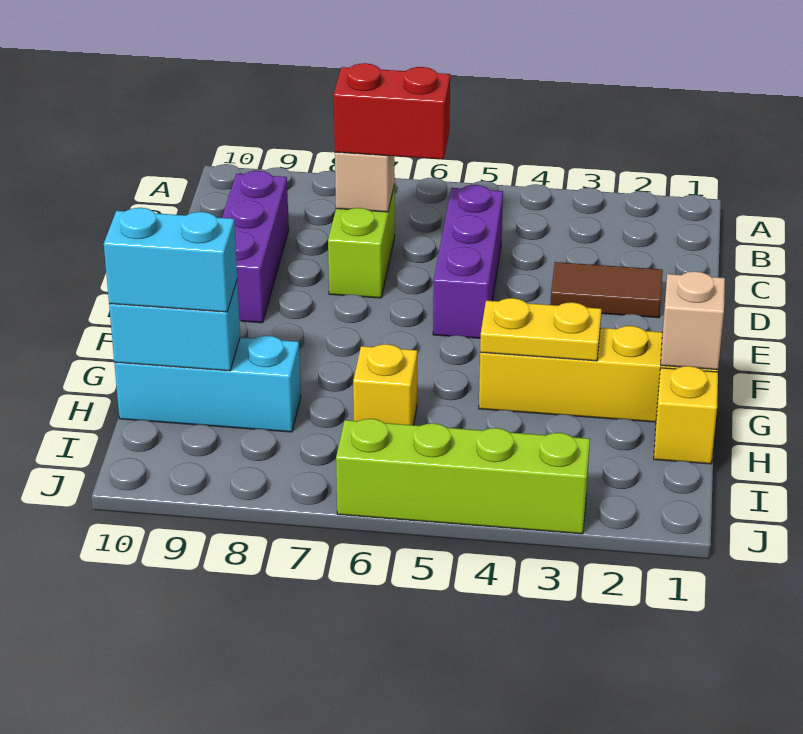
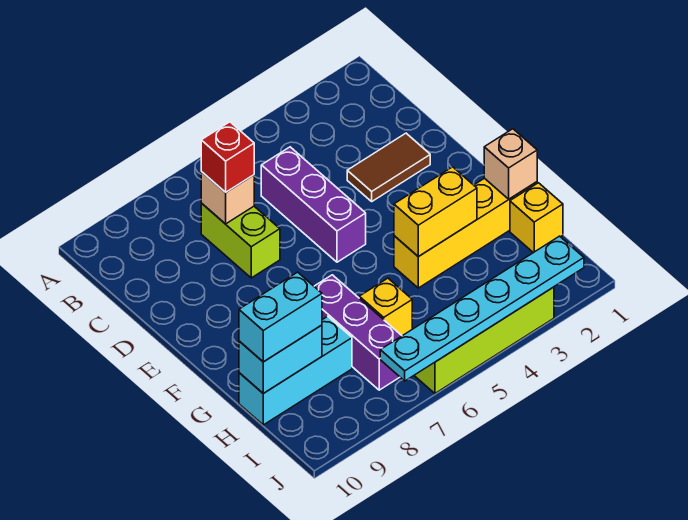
red brick C6:C7 level 3 -> red brick C7 level 3
purple brick C9:E9 level 1 -> purple brick G7:I7 level 1
yellow plate G3:G4 level 2 -> yellow brick G3:G4 level 2
none -> cyan plate J2:J7 level 2

